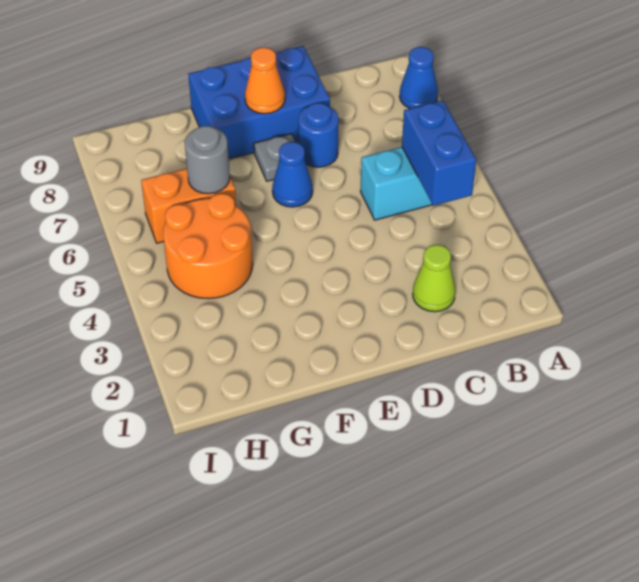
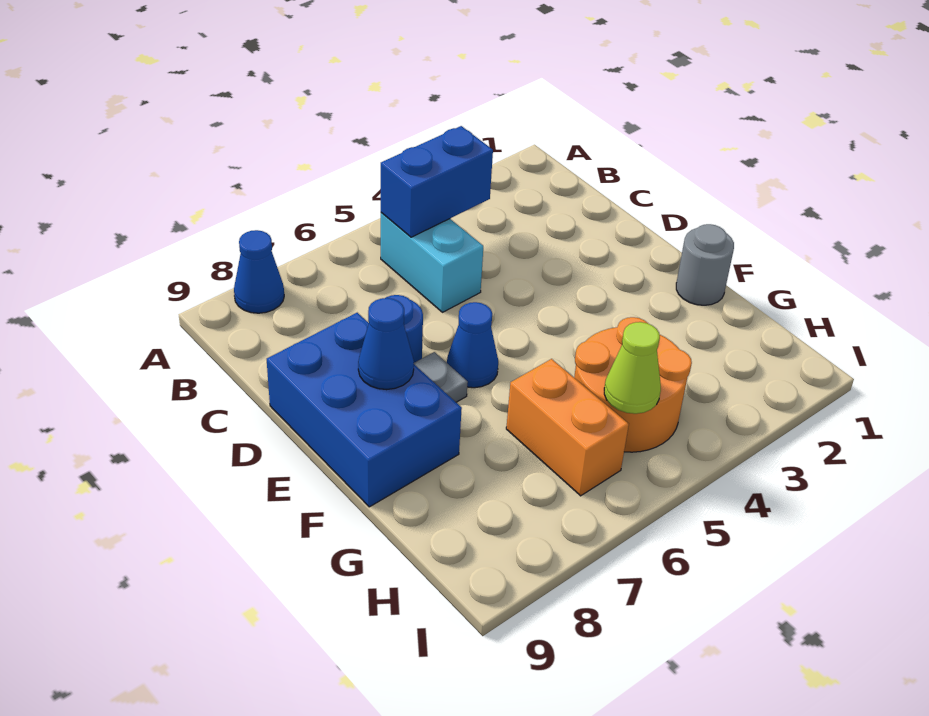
lime cone C2 level 1 -> lime cone H5 level 2
orange cone E8 level 2 -> blue cone E8 level 2
grey round brick G6 level 2 -> grey round brick F1 level 1

